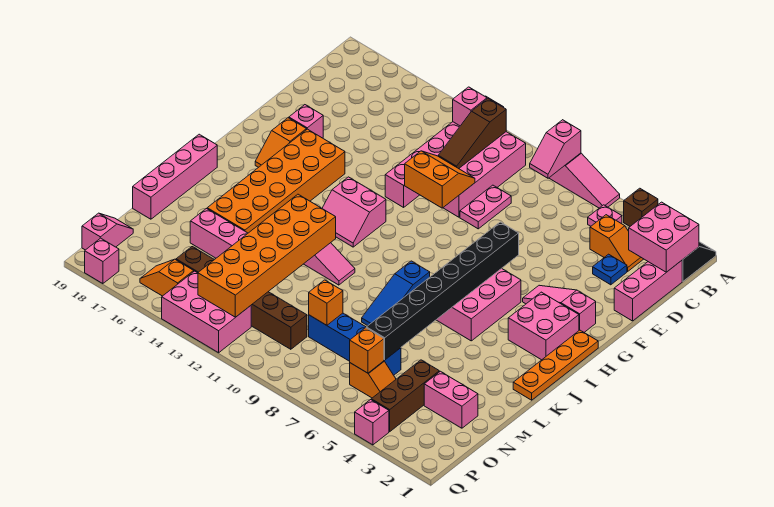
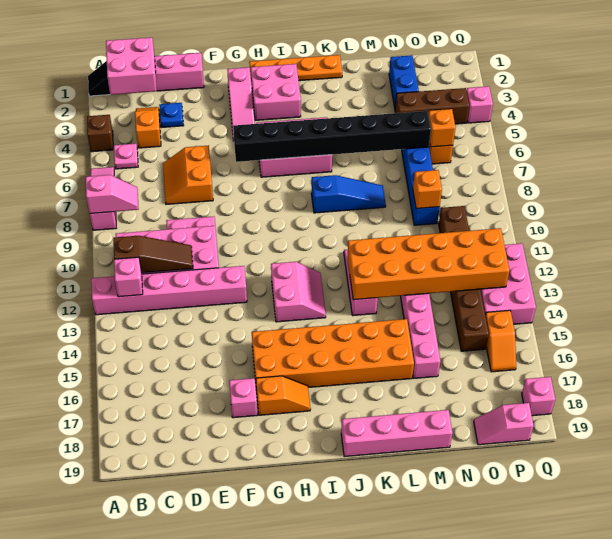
orange slope E10:F11 level 2 top F -> orange slope D6:E7 level 1 top E
pink brick N2:N3 level 1 -> blue brick N2:N3 level 1

